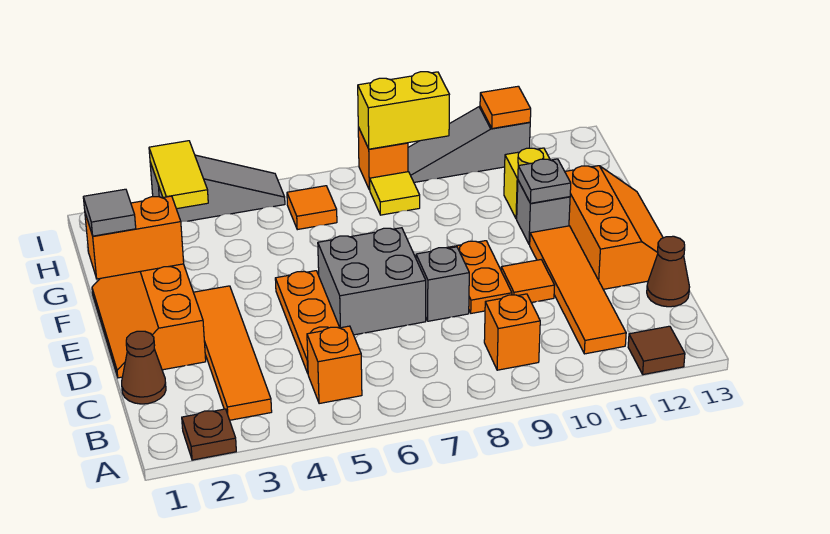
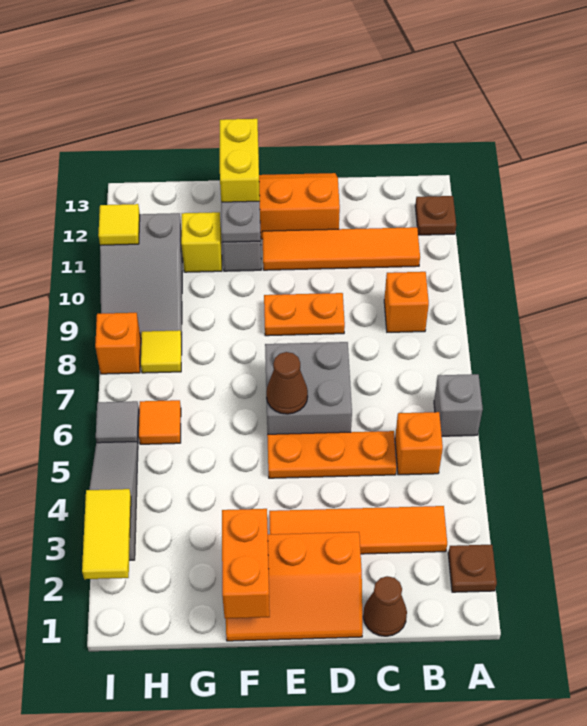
brown tile A12 level 1 -> brown plate A12 level 1
brown cone C13 level 1 -> brown cone E6 level 2
grey brick D8 level 1 -> grey brick A6 level 1
orange tile D10 level 1 -> none
grey tile F1 level 3 -> grey tile I6 level 1
yellow tile H3:I3 level 2 -> yellow tile I2:I3 level 2
yellow brick I8:I9 level 2 -> yellow brick F12:F13 level 2
grey slope I9:I11 level 1 top 11 -> grey slope H9:I11 level 1 top 11
orange tile I11 level 2 -> yellow tile I11 level 2

